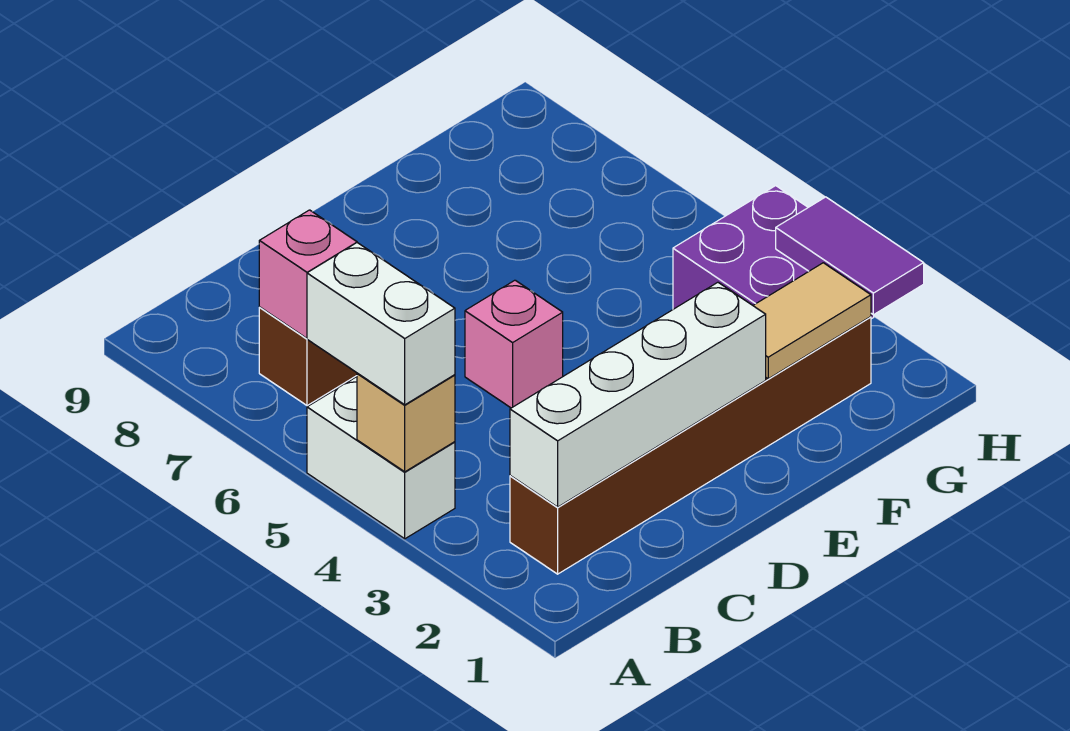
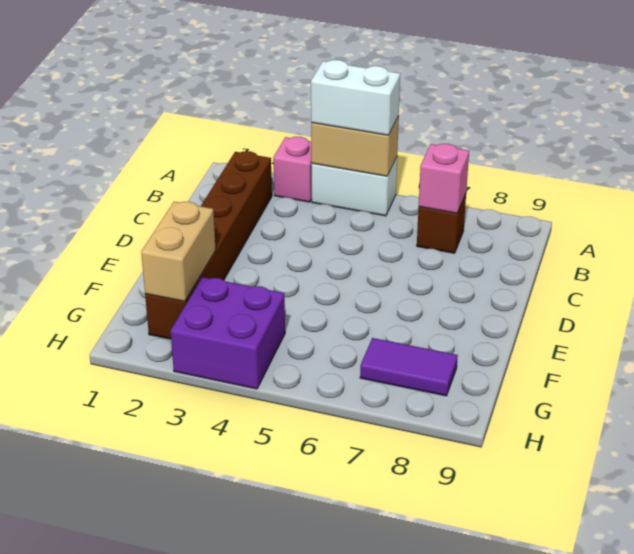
tan brick A4 level 2 -> tan brick A4:A5 level 2
white brick B2:E2 level 2 -> none
pink brick D5 level 1 -> pink brick A3 level 1
tan tile F2:G2 level 2 -> tan brick F2:G2 level 2
purple tile H2:H3 level 2 -> purple tile G7:G8 level 1

